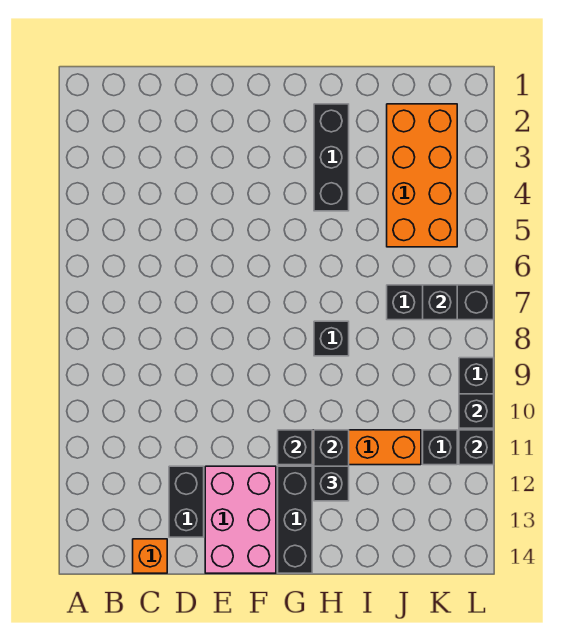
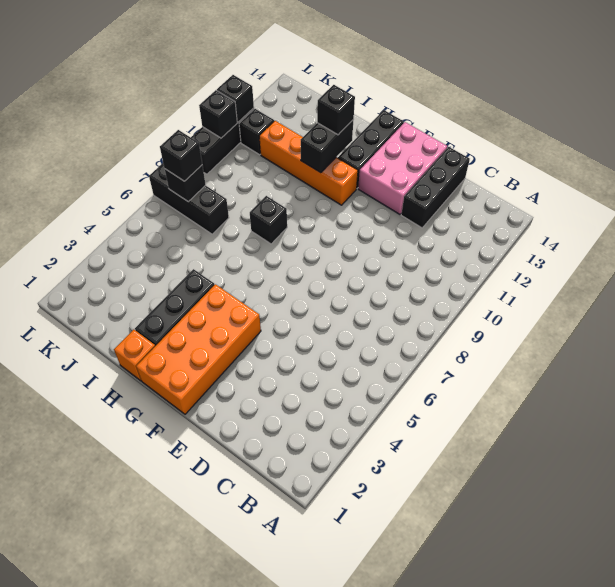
orange brick C14 level 1 -> orange brick H1 level 1
black brick D12:D13 level 1 -> black brick D12:D14 level 1
black brick G11 level 2 -> black brick K7 level 3
orange brick J2:K5 level 1 -> orange brick F1:G4 level 1

